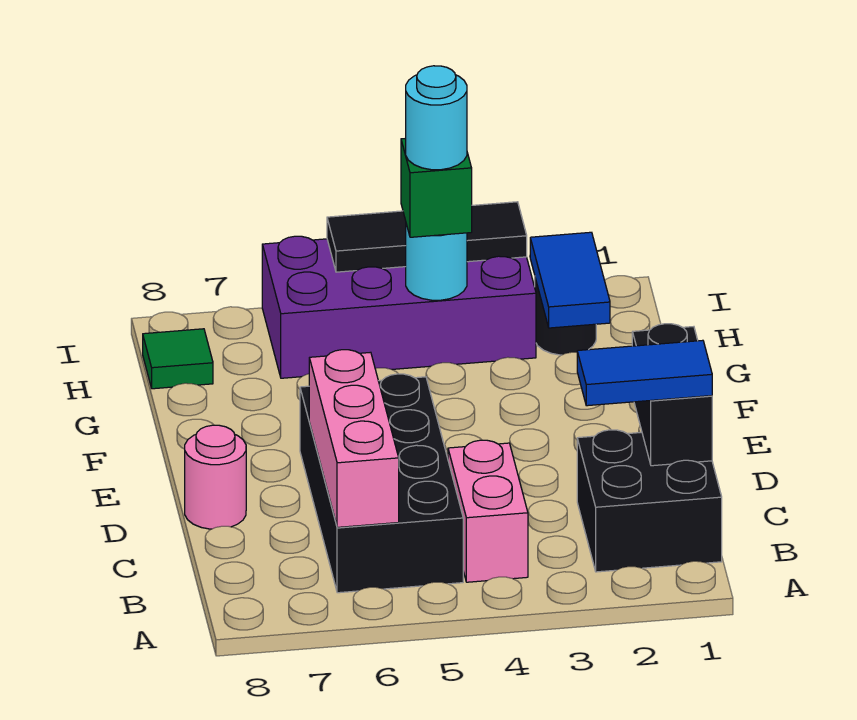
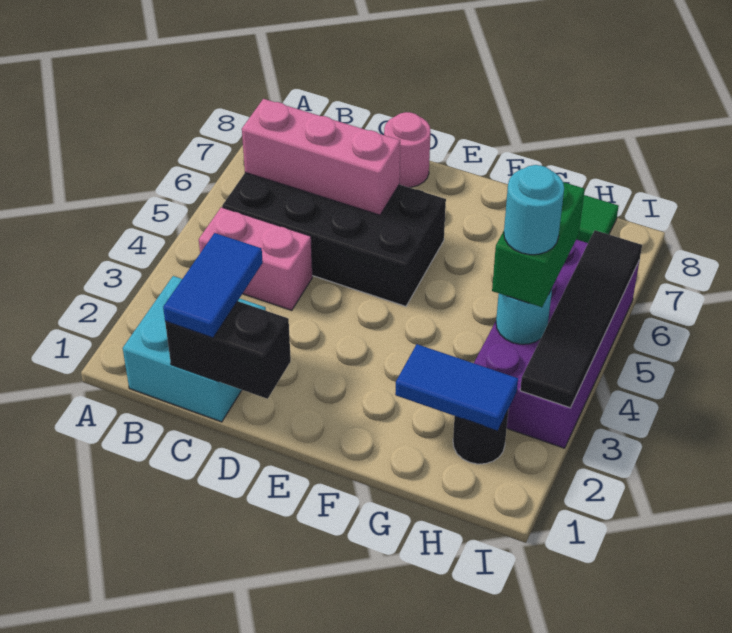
black brick B1:C2 level 1 -> cyan brick B1:C2 level 1
green brick H4 level 3 -> green brick H4:H5 level 3
black tile I3:I5 level 2 -> black tile I3:I6 level 2

